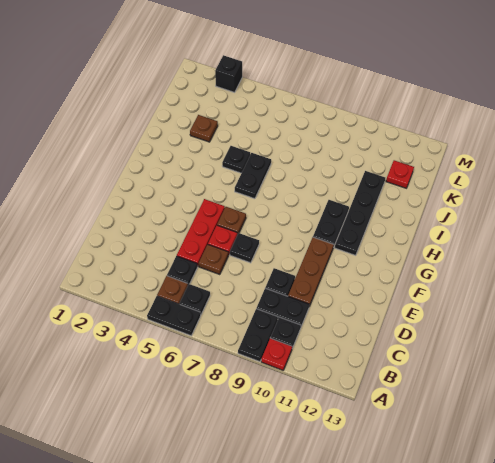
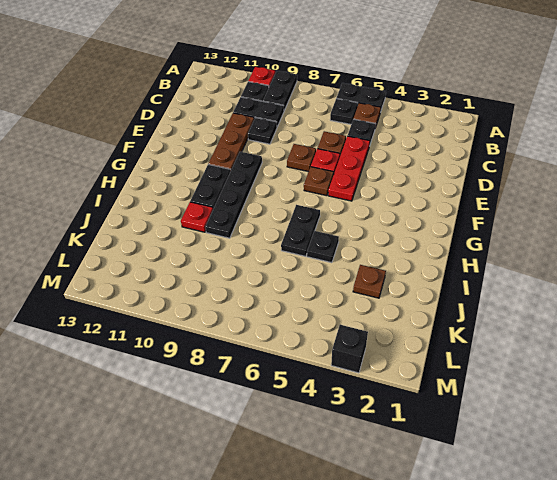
black plate E7 level 1 -> brown plate E7 level 1
black plate G11:J11 level 1 -> black plate F9:I9 level 1
red plate K12 level 1 -> red plate I10 level 1

